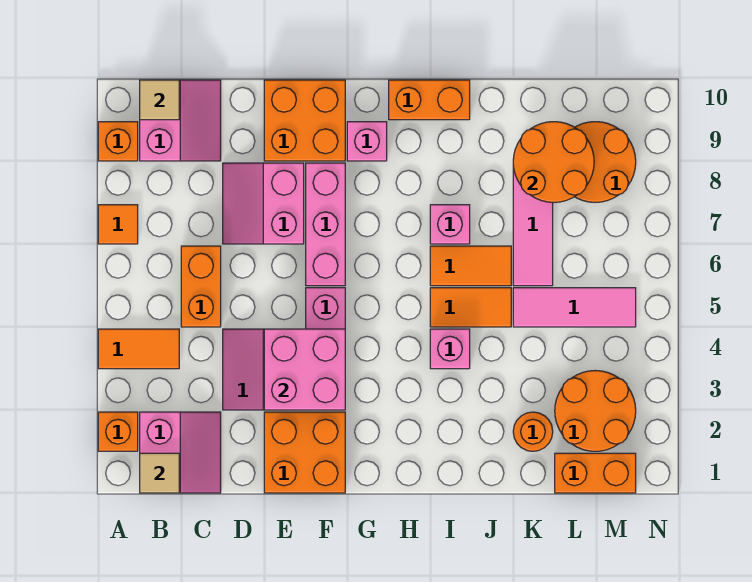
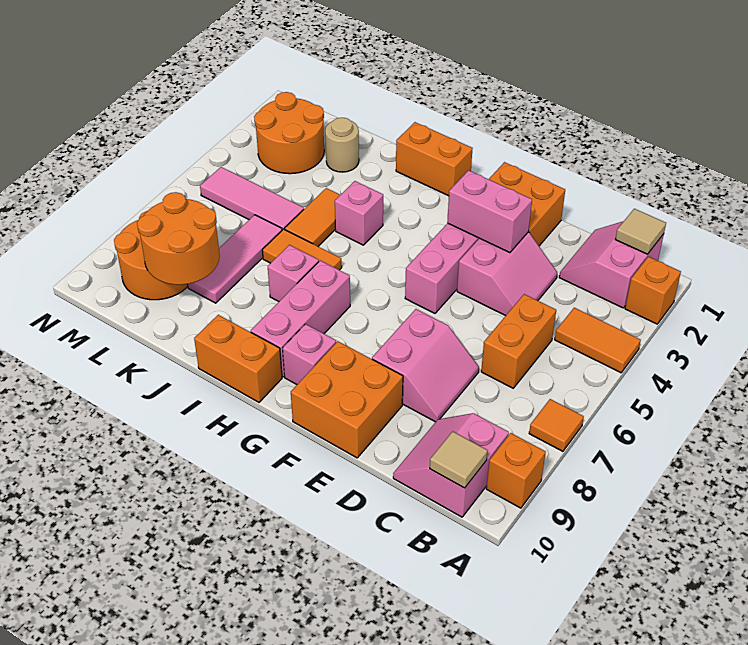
pink brick E3:F4 level 2 -> pink brick E3:F3 level 2
pink brick F6:F8 level 1 -> pink brick H7:H9 level 1
orange tile I5:J5 level 1 -> orange tile J4:J5 level 1
orange round brick K2 level 1 -> tan round brick K2 level 1
orange brick L1:M1 level 1 -> orange brick H1:I1 level 1

